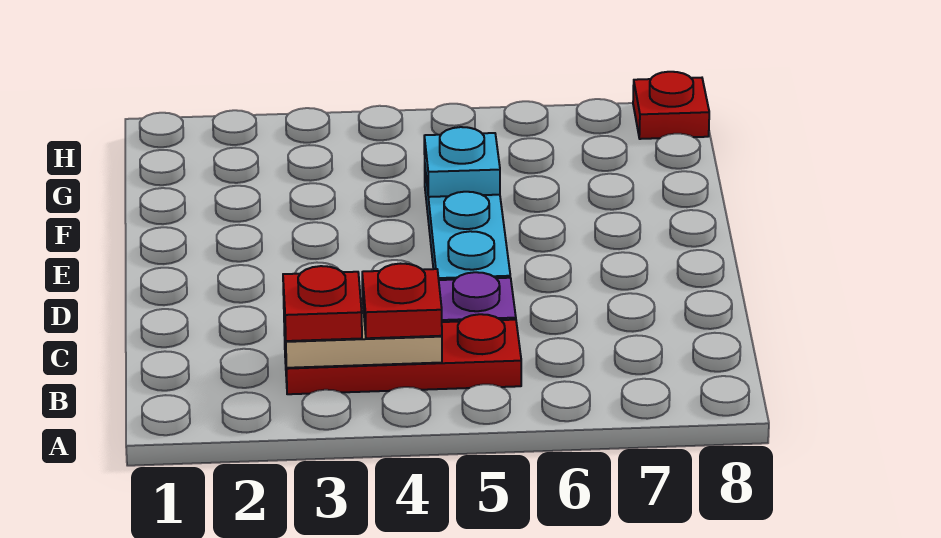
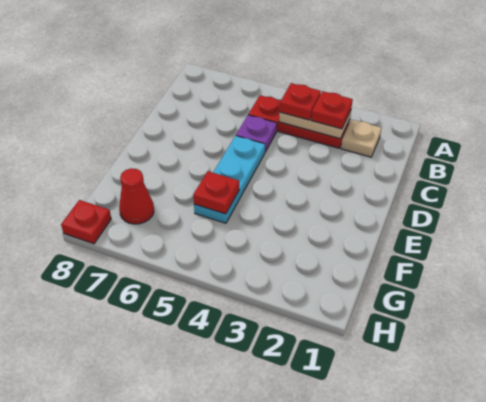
none -> tan plate B2 level 1
cyan plate F5 level 2 -> red plate F5 level 2
none -> red cone G7 level 1

